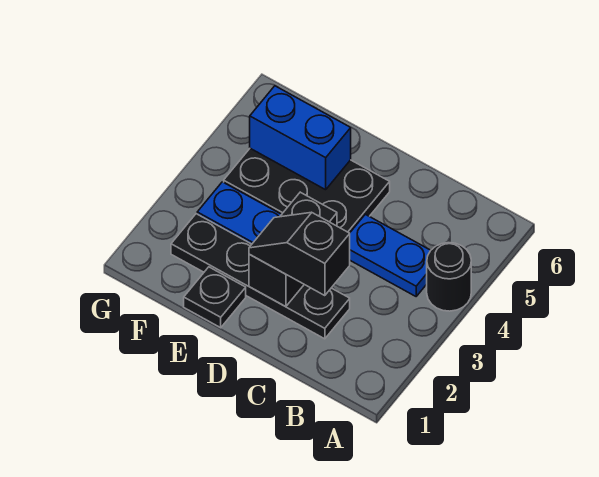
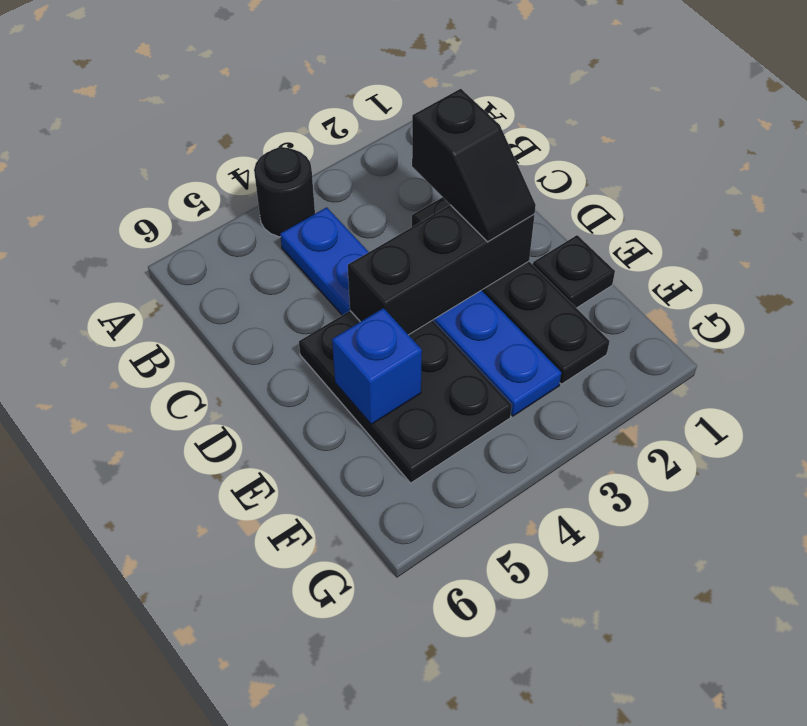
black brick D2:D3 level 2 -> black brick D2:D4 level 2
blue brick E5:F5 level 2 -> blue brick E5 level 2

